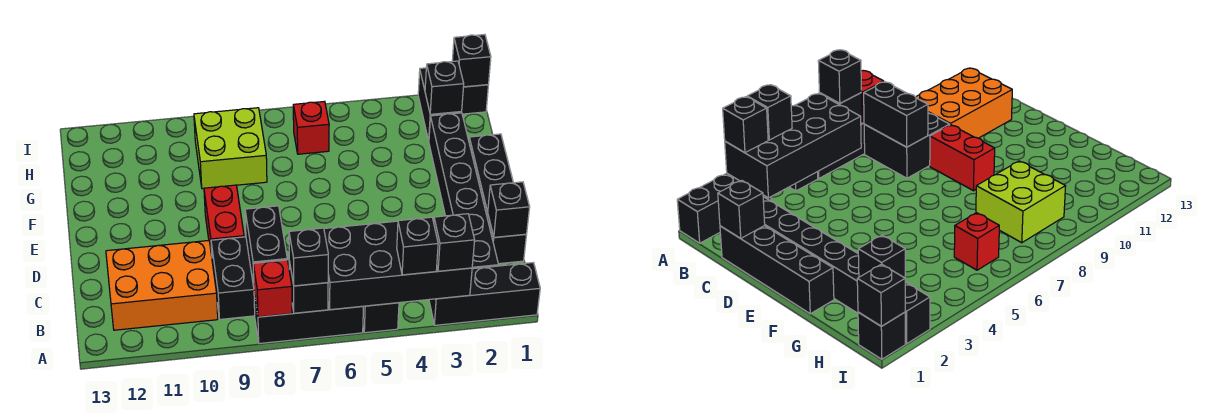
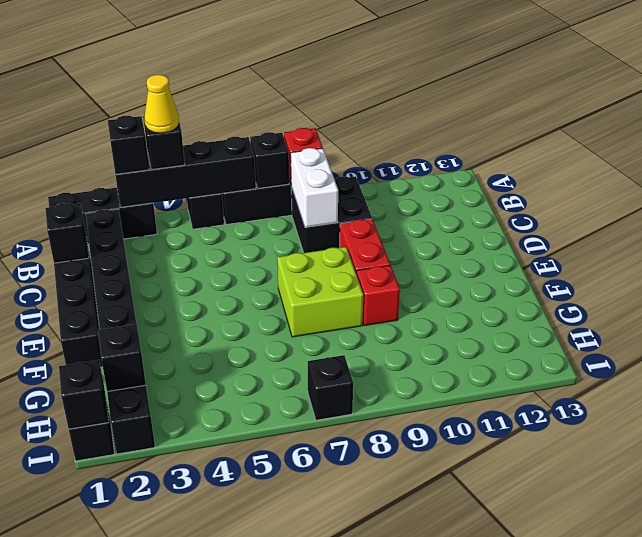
black brick A3:B6 level 2 -> black brick A3:A6 level 2
none -> yellow cone A4 level 4
black brick A7 level 3 -> black brick I7 level 1
black brick B8:C8 level 2 -> white brick B8:C8 level 2
orange brick B10:C12 level 1 -> none
lime brick G8:H9 level 1 -> lime brick E7:F8 level 1
red brick H6 level 1 -> red brick F9 level 1

